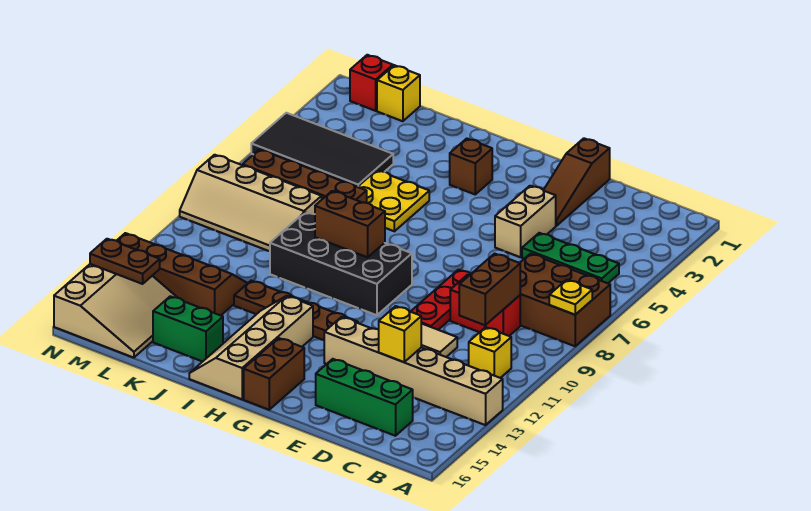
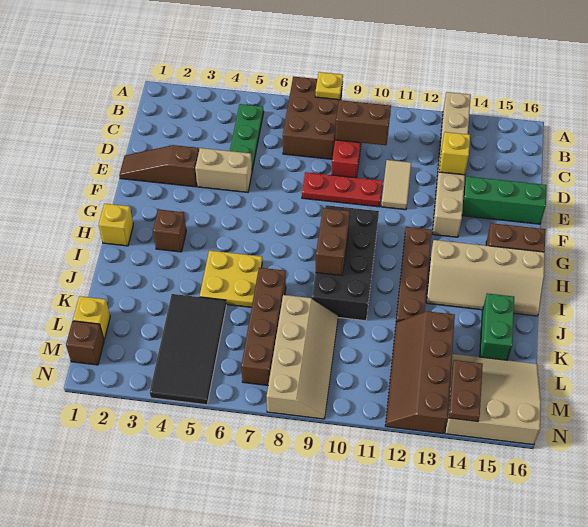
yellow brick B11 level 1 -> yellow brick H1 level 1
green brick C15:E15 level 1 -> green brick E14:E16 level 1
brown slope E1:E3 level 1 top 1 -> brown slope E1:E3 level 1 top 3
red brick M1 level 1 -> brown brick M1 level 1

